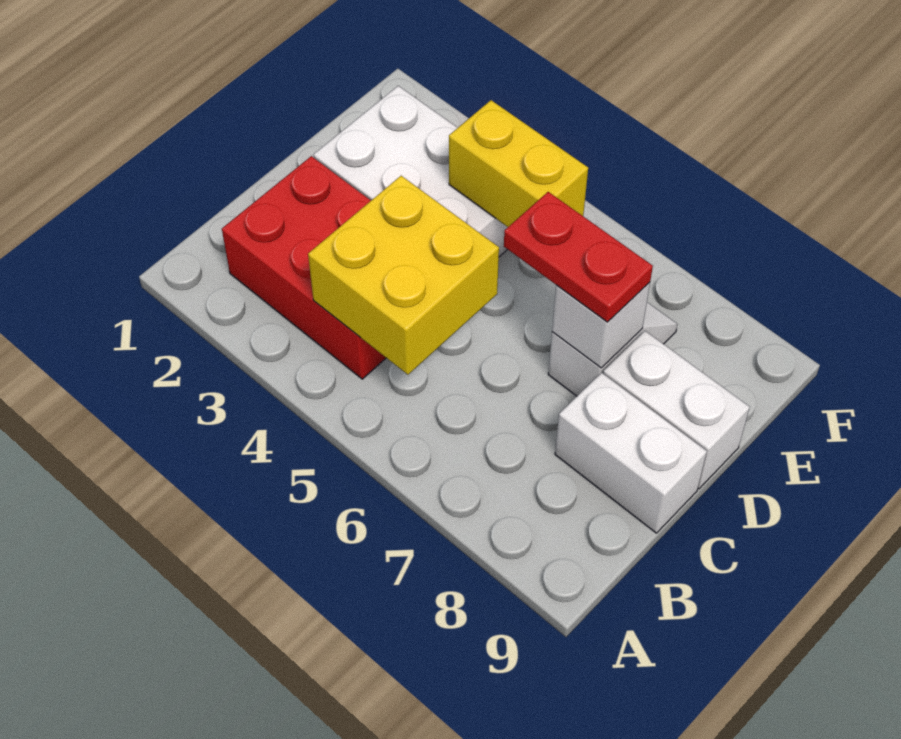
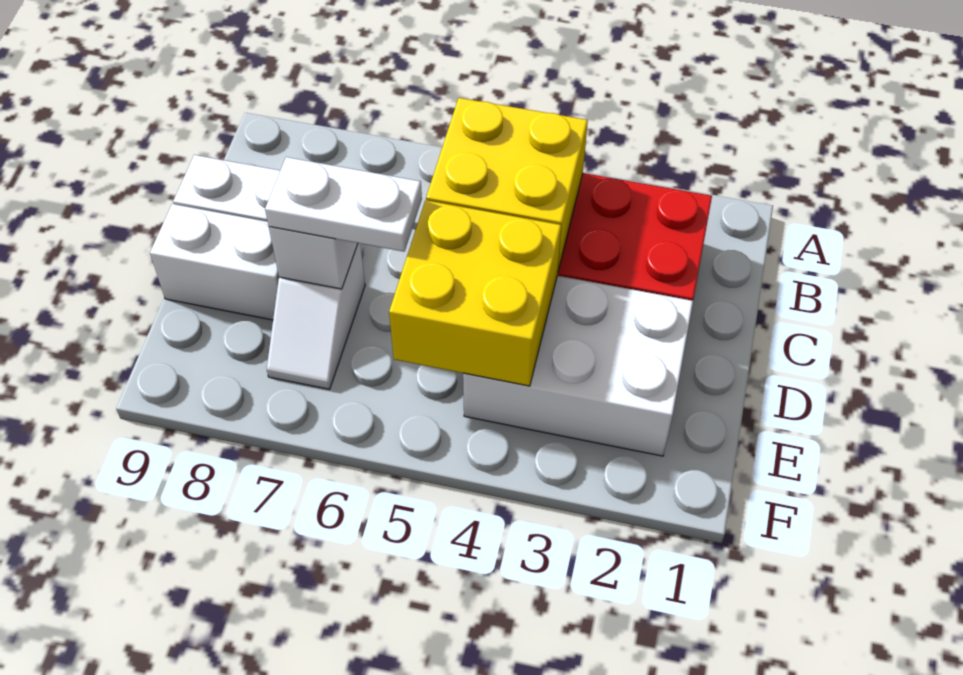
red plate D6:D7 level 3 -> white plate D6:D7 level 3
yellow brick E4:E5 level 2 -> yellow brick D4:E5 level 2

